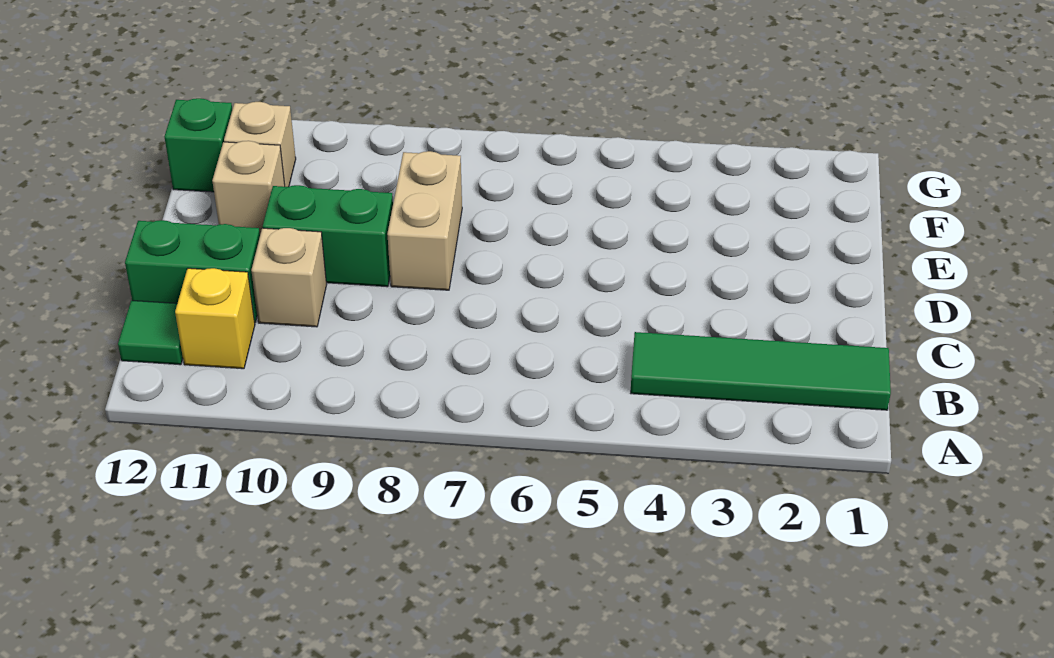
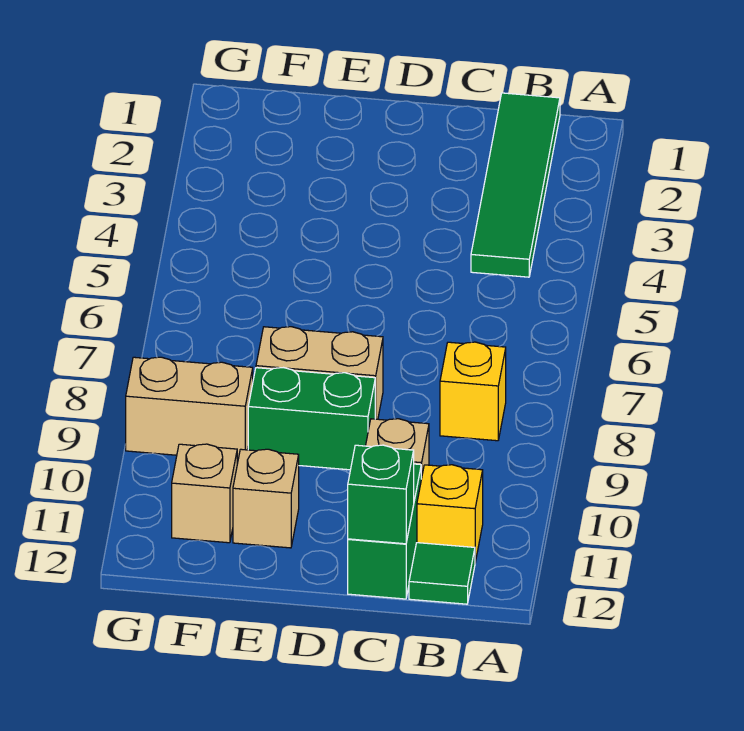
none -> yellow brick B8 level 1
green brick D9:D10 level 1 -> green brick D9:E9 level 1
none -> tan brick F9:G9 level 1
green brick F12 level 1 -> green brick C12 level 2

